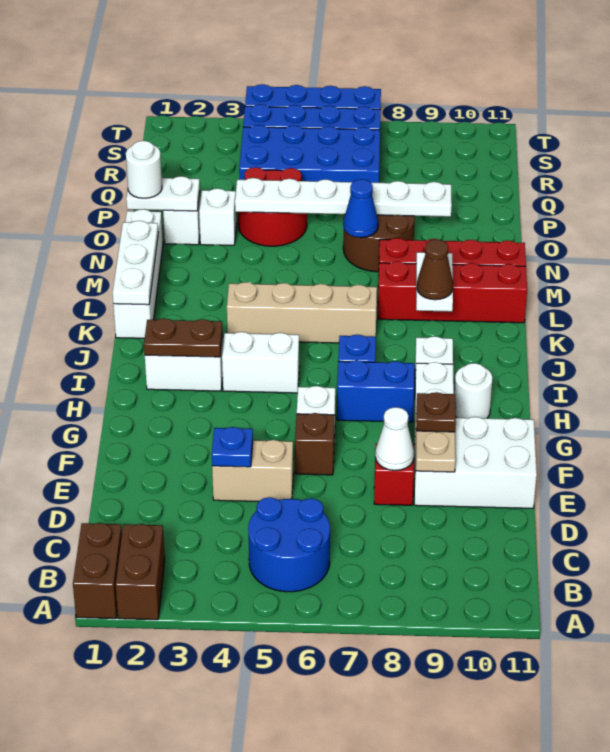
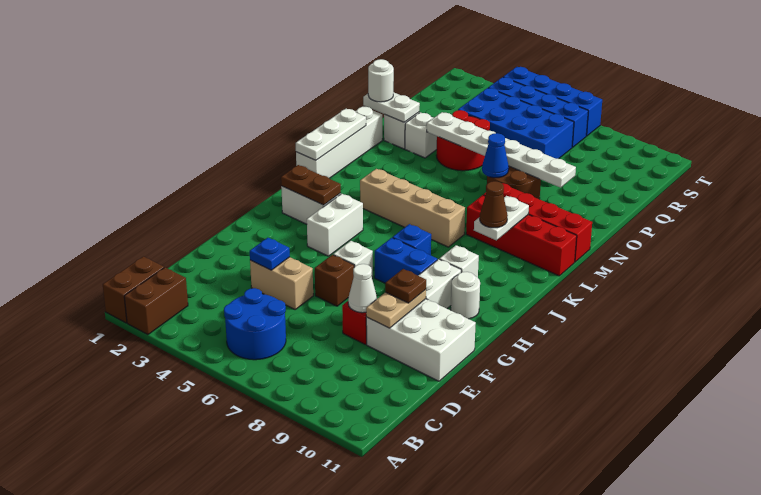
white brick I4:I5 level 1 -> white brick H4:I4 level 1

